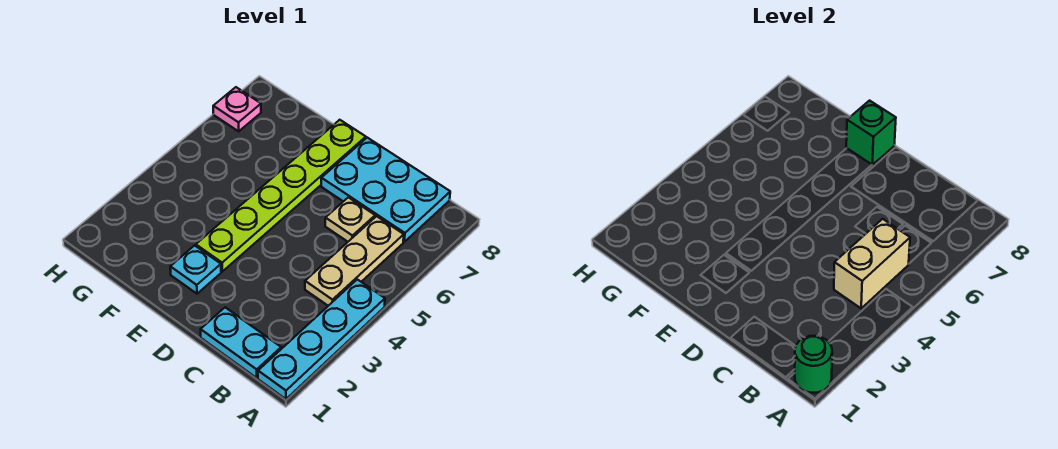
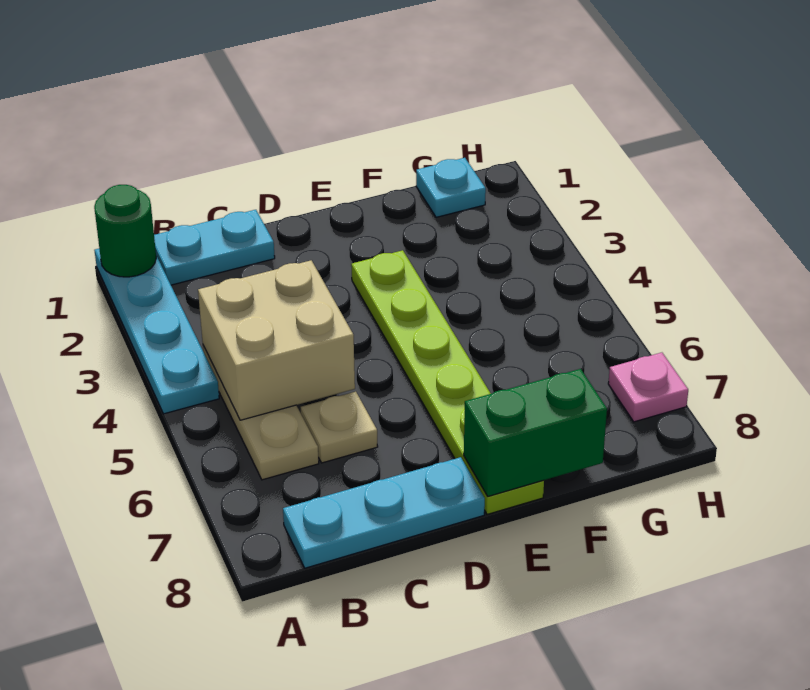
tan brick B4:B5 level 2 -> tan brick B4:C5 level 2
cyan plate B7:D8 level 1 -> cyan plate B8:D8 level 1
cyan plate E2 level 1 -> cyan plate G1 level 1
green brick E8 level 2 -> green brick E8:F8 level 2

